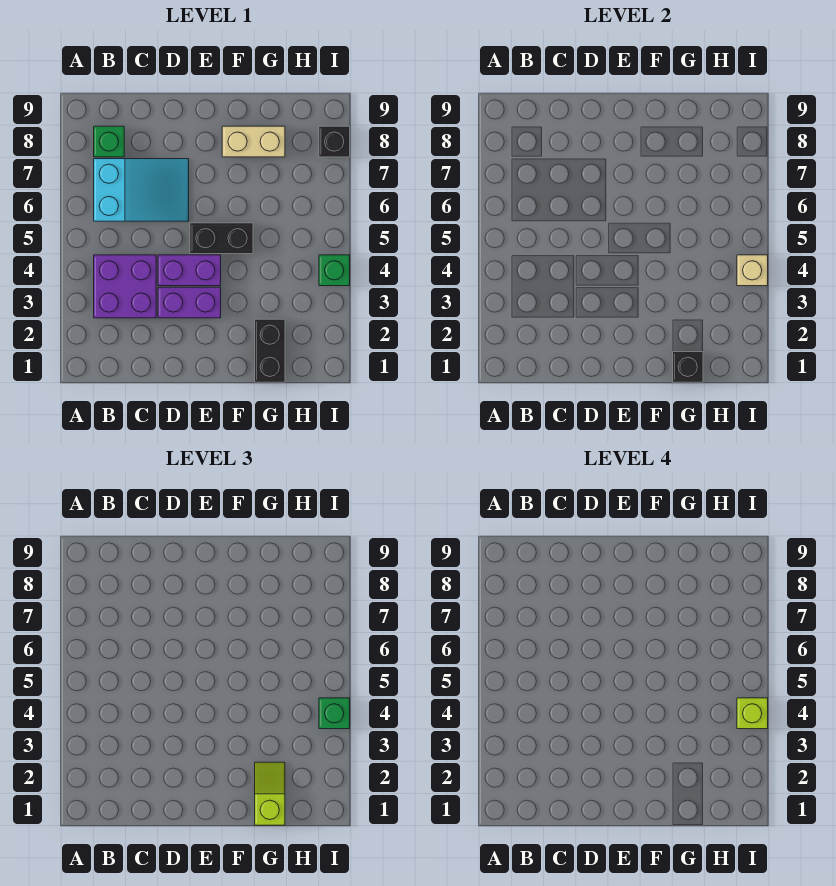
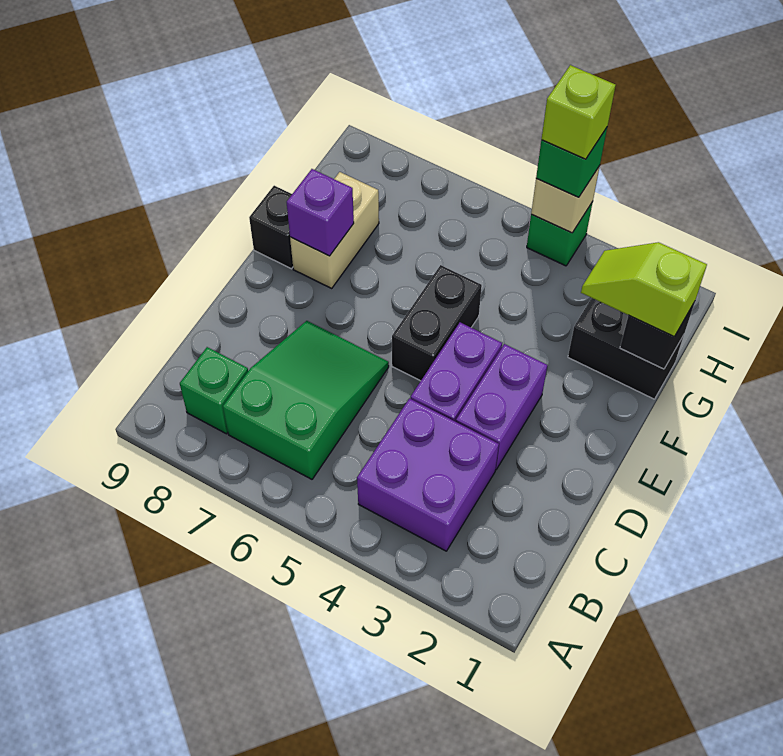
cyan slope B6:D7 level 1 top B -> green slope B6:D7 level 1 top B
none -> purple brick F8 level 2
black brick I8 level 1 -> black brick F9 level 1

